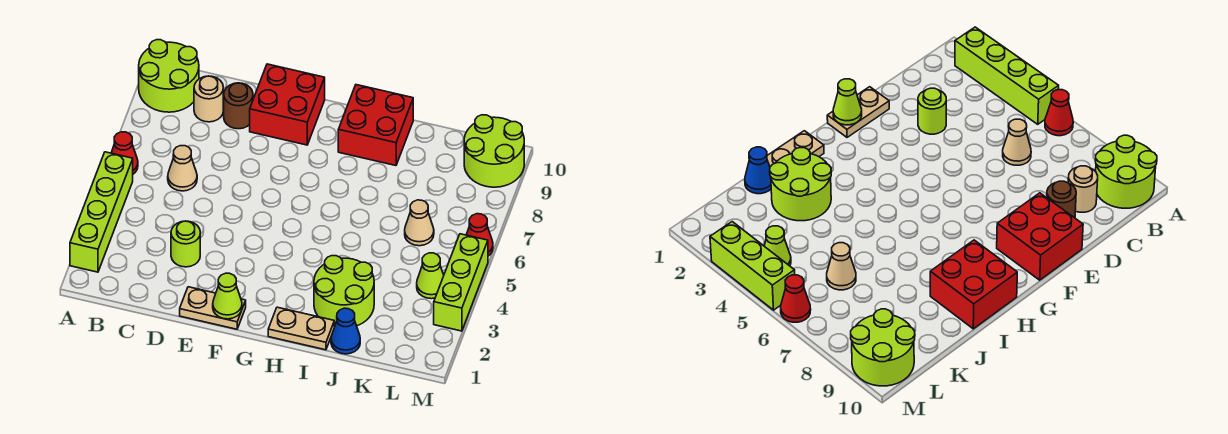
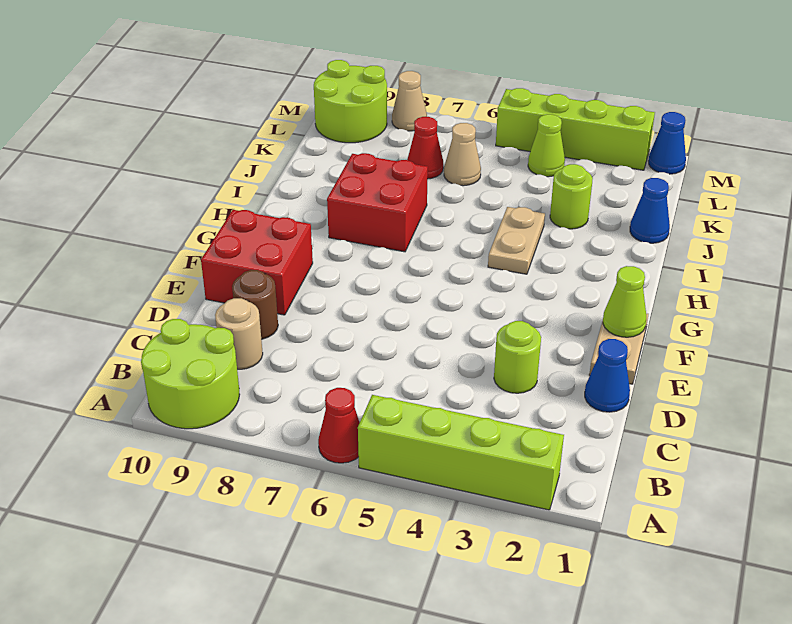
tan cone C6 level 1 -> tan cone M8 level 1
none -> blue cone D1 level 1
tan plate H1:I1 level 1 -> tan plate H4:I4 level 1
red brick H9:I10 level 1 -> red brick H7:I8 level 1
lime round brick I2:J3 level 1 -> lime round brick J3 level 1
none -> blue cone M1 level 1
lime brick M3:M5 level 1 -> lime brick M2:M5 level 1
red cone M6 level 1 -> red cone K7 level 1

